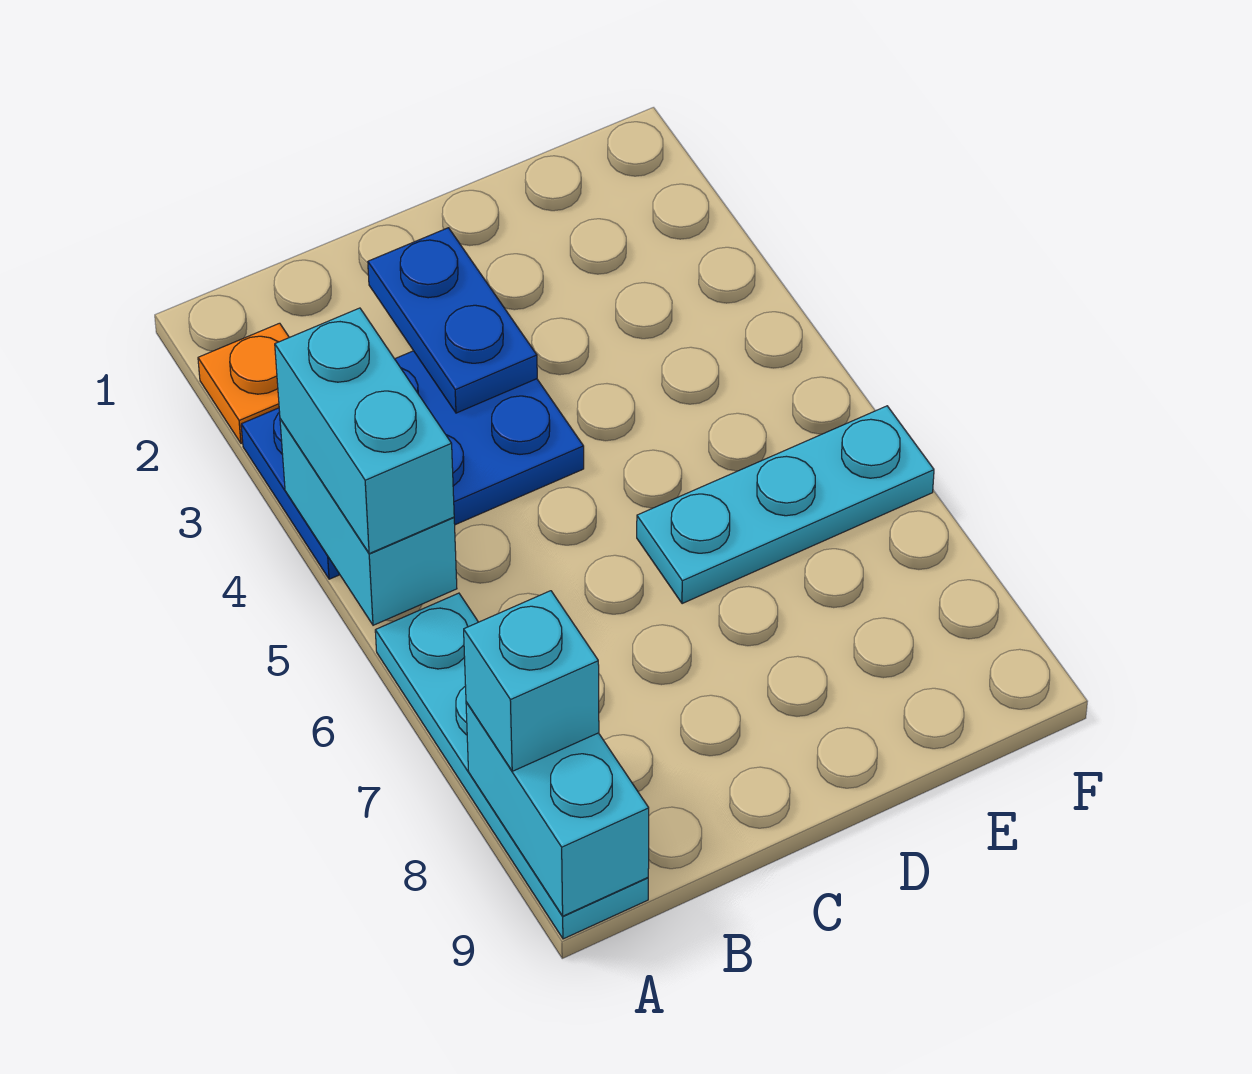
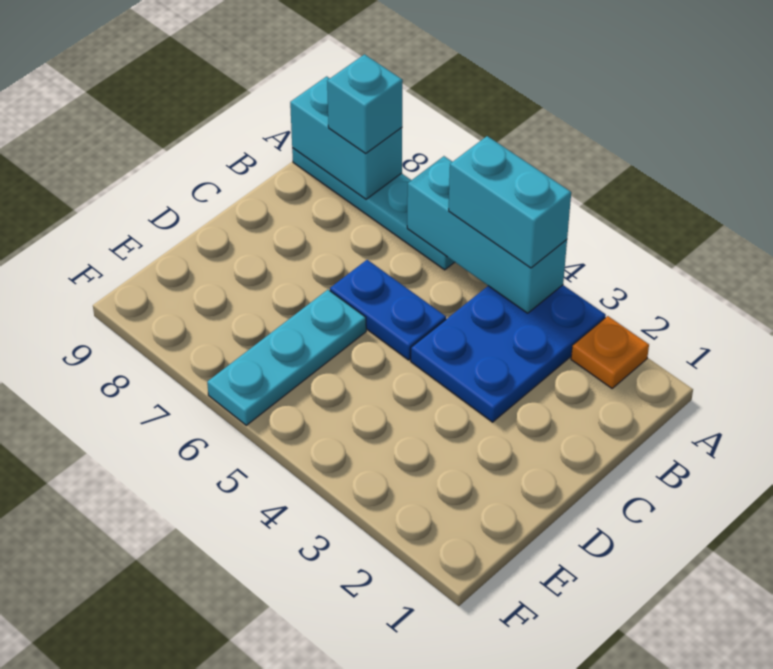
cyan brick A4:A5 level 2 -> cyan brick A4:A6 level 2
blue plate C2:C3 level 2 -> blue plate C5:C6 level 1

